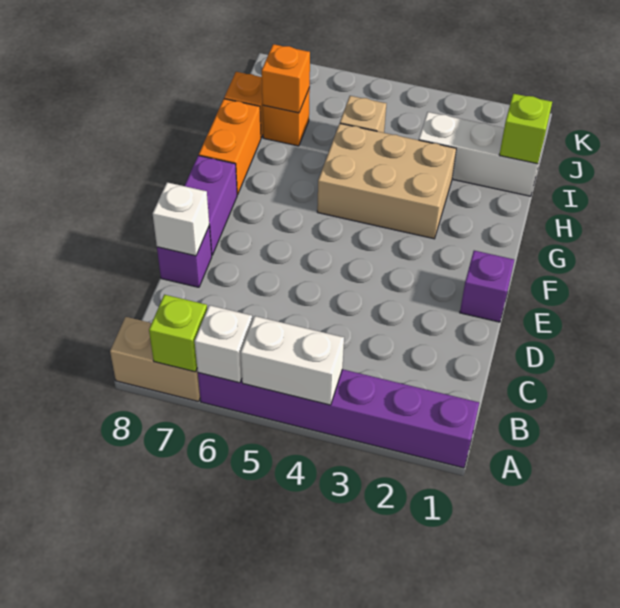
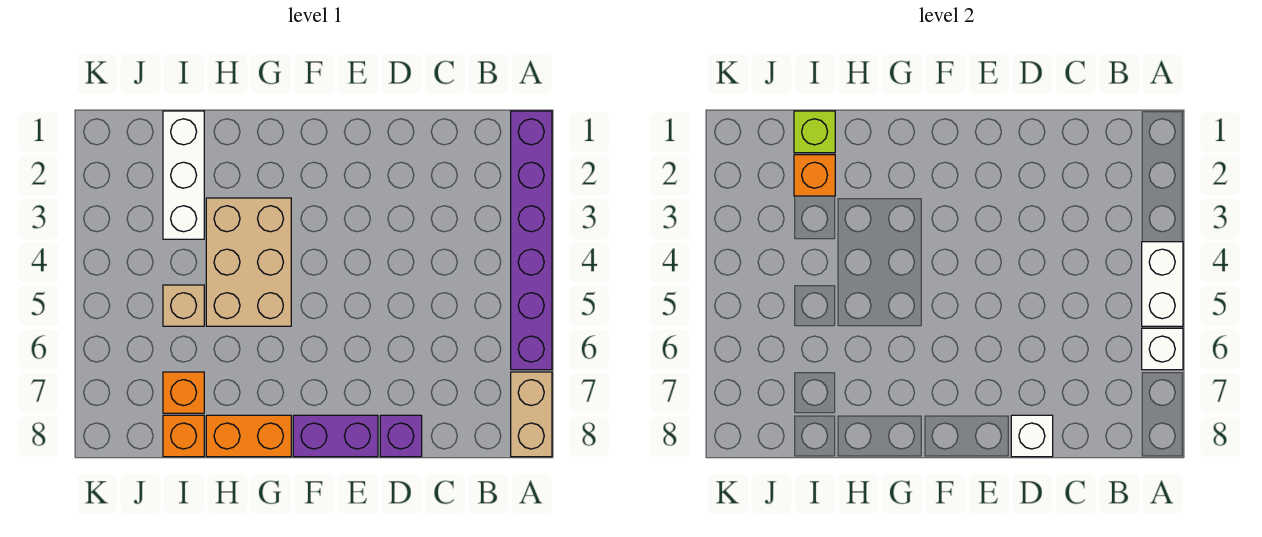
lime brick A7 level 2 -> none
purple brick E1 level 1 -> none
orange brick I7 level 2 -> orange brick I2 level 2

